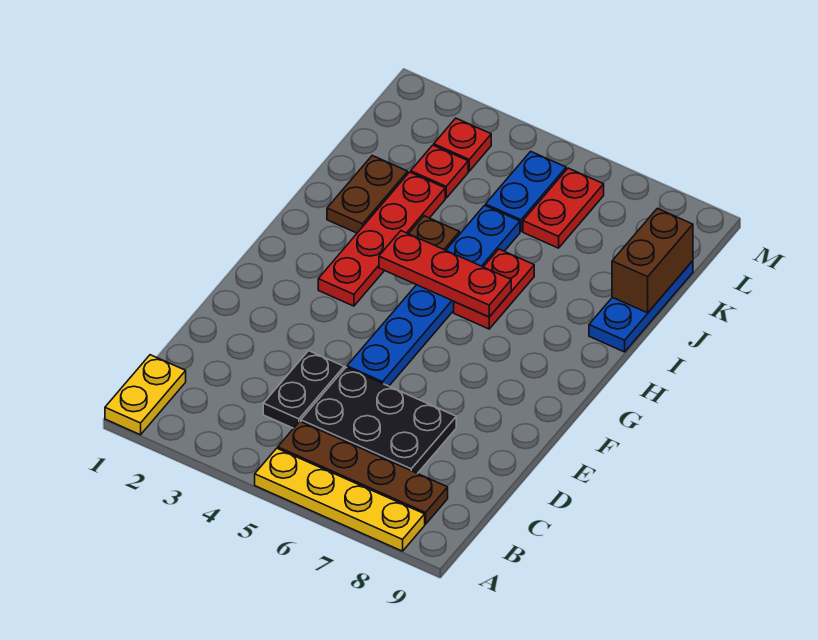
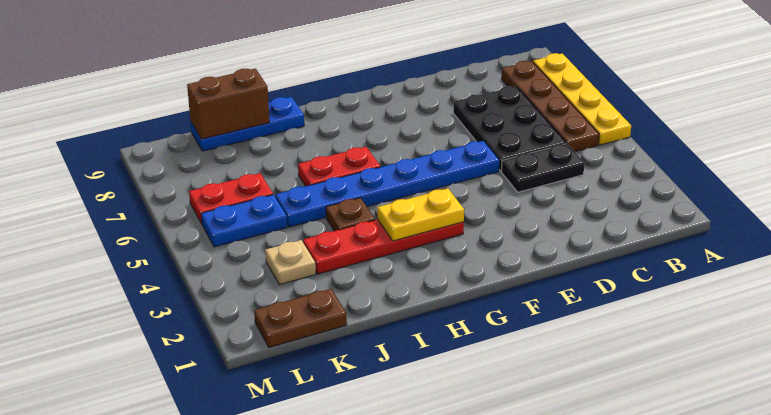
yellow plate A1:B1 level 1 -> yellow plate G3:H3 level 2
red plate H4:H6 level 2 -> none
brown plate I2:J2 level 1 -> brown plate K1:L1 level 1
red plate K3 level 1 -> tan plate K3 level 1
red plate L3 level 1 -> none

